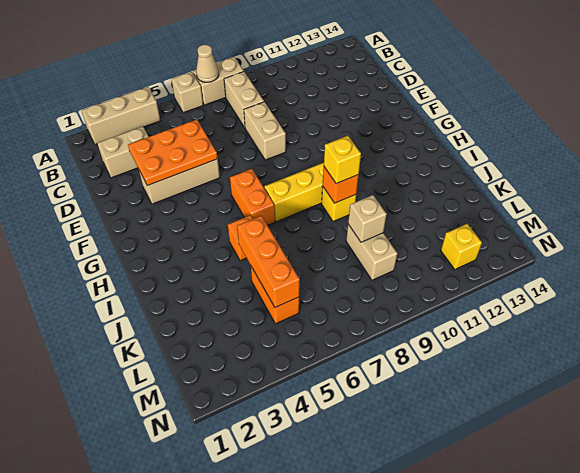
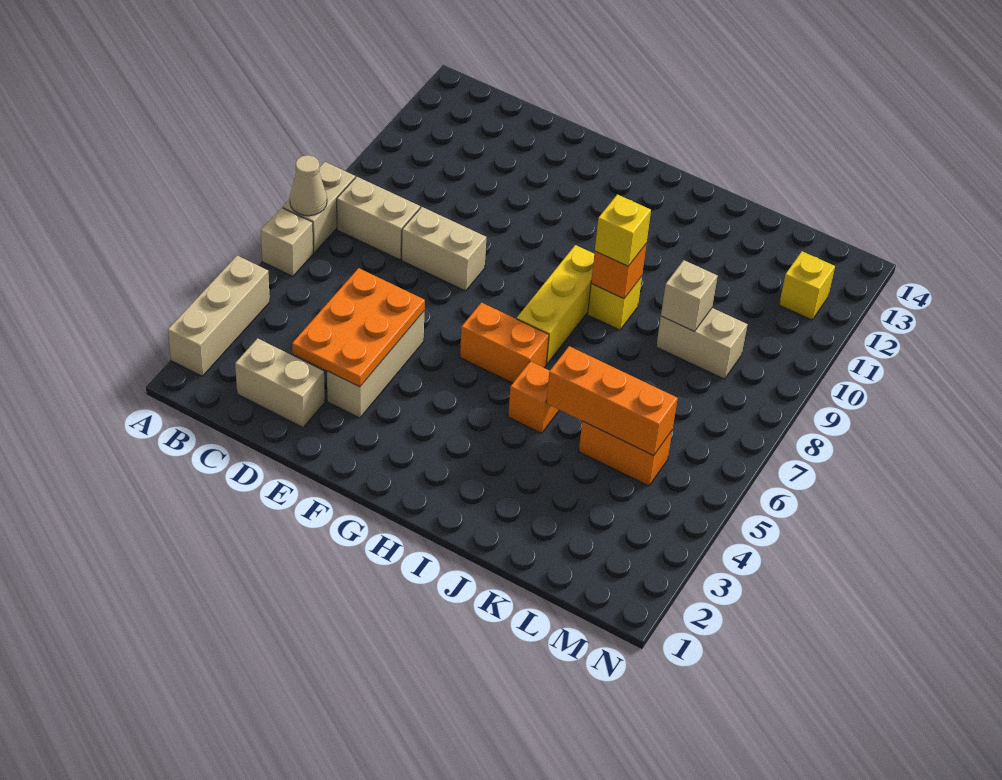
tan brick C2:C3 level 1 -> tan brick C2:D2 level 1

